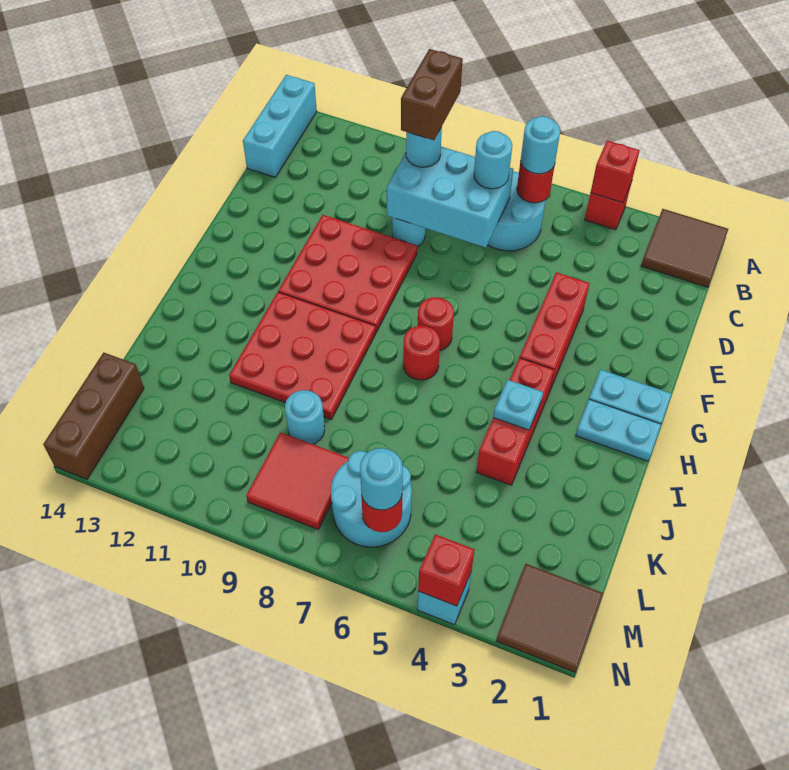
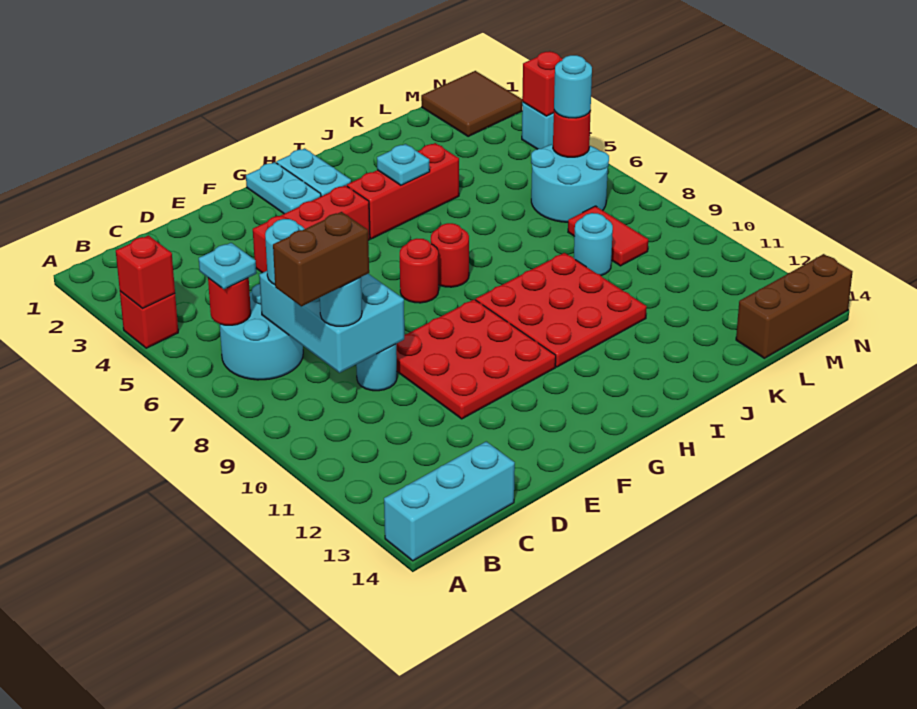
brown tile A1:B2 level 1 -> none
cyan round brick B6 level 3 -> cyan plate B6 level 3
red tile L8:M9 level 1 -> red tile L8:L9 level 1

